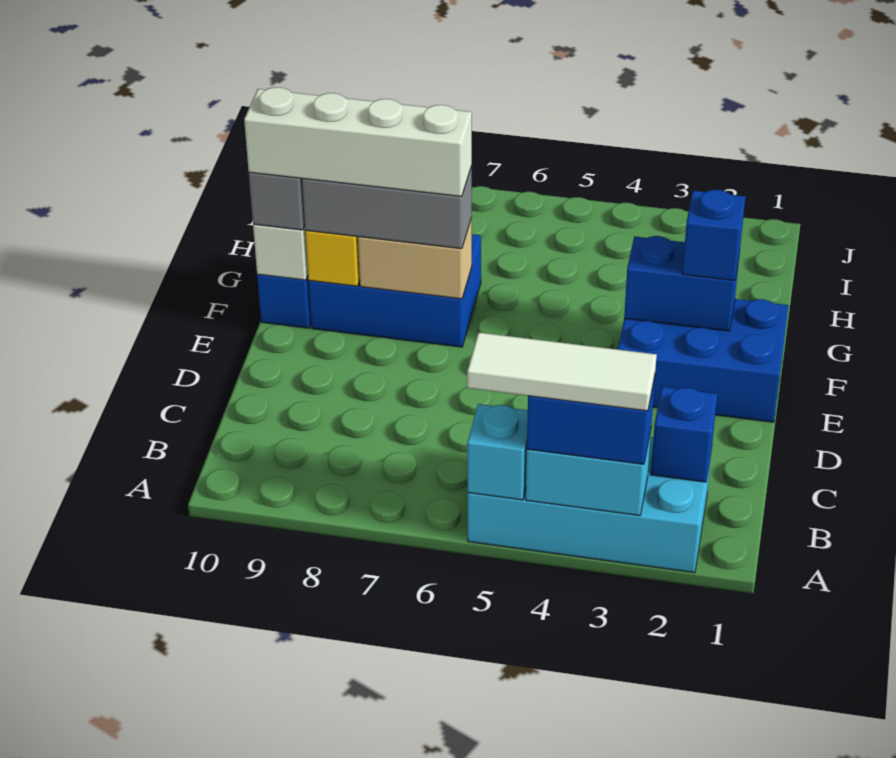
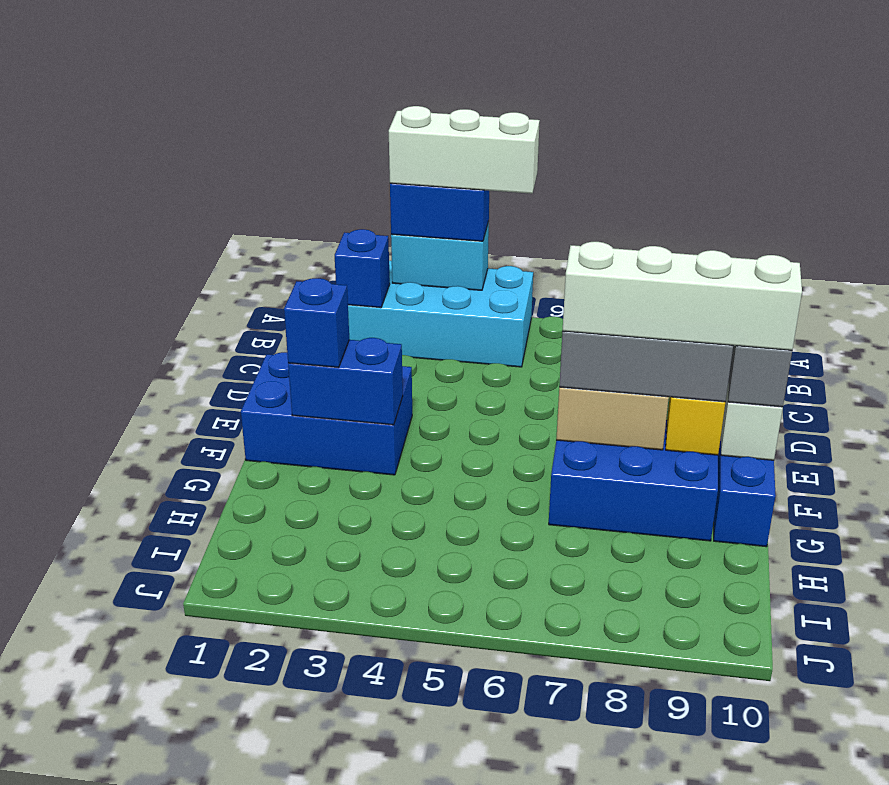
white tile A3:A5 level 4 -> white brick A3:A5 level 4
cyan brick A5 level 2 -> none

